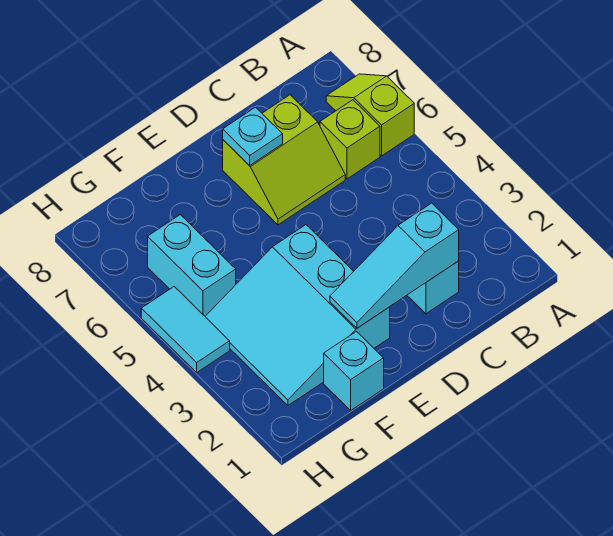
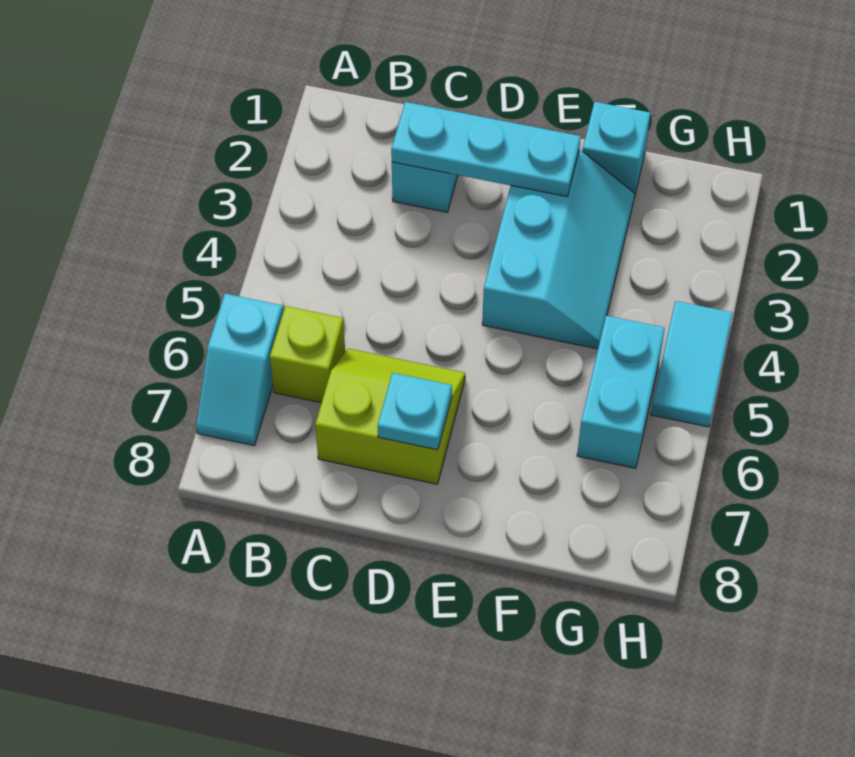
lime slope A6:A7 level 1 top 6 -> cyan slope A6:A7 level 1 top 6
cyan slope C2:E2 level 2 top C -> cyan plate C2:E2 level 2
cyan slope E2:G4 level 1 top E -> cyan slope E2:F4 level 1 top E

